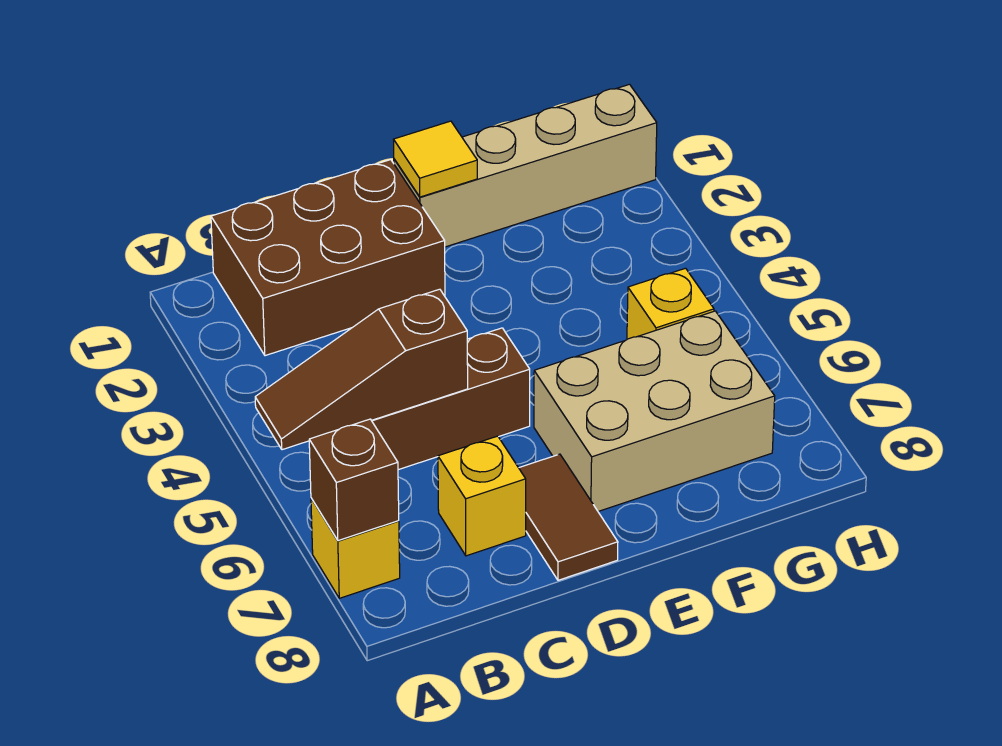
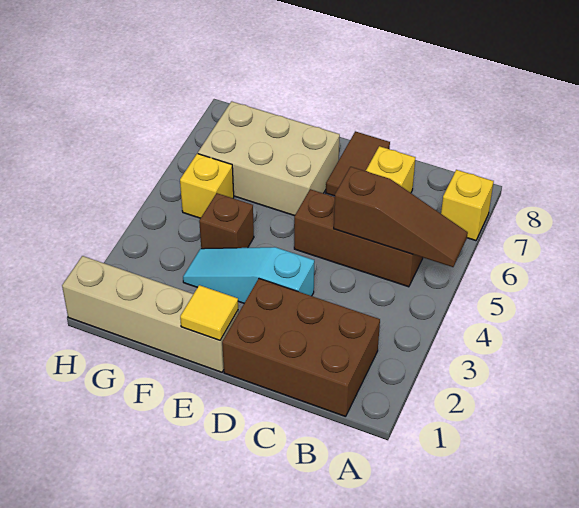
brown brick A7 level 2 -> brown brick F4 level 1
none -> cyan slope D3:F3 level 1 top D

